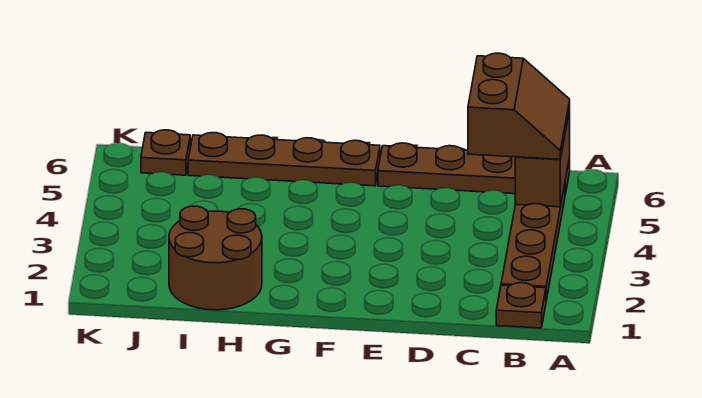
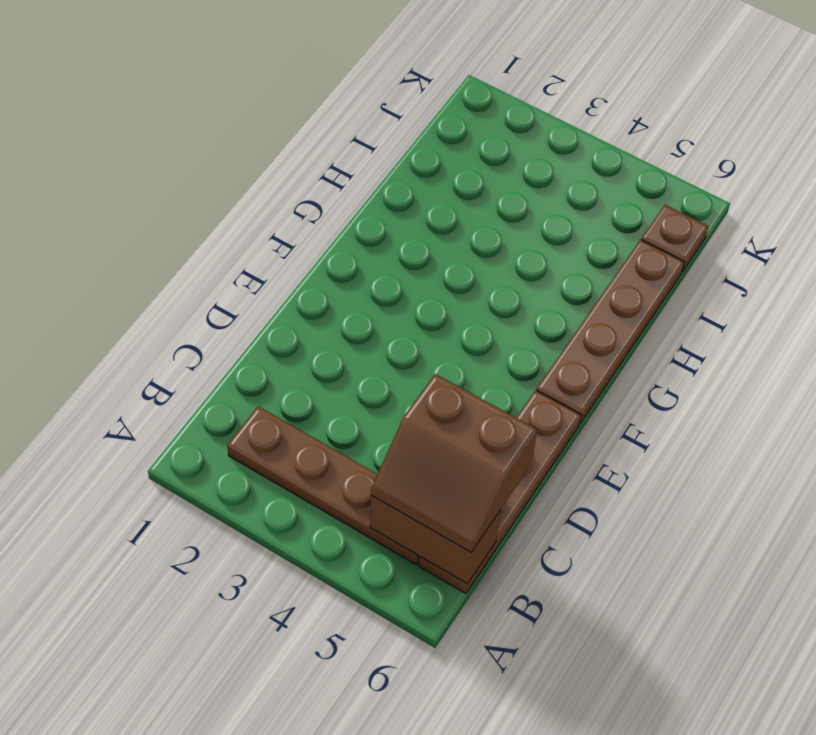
brown plate B1 level 1 -> none
brown round brick H1:I2 level 1 -> none

